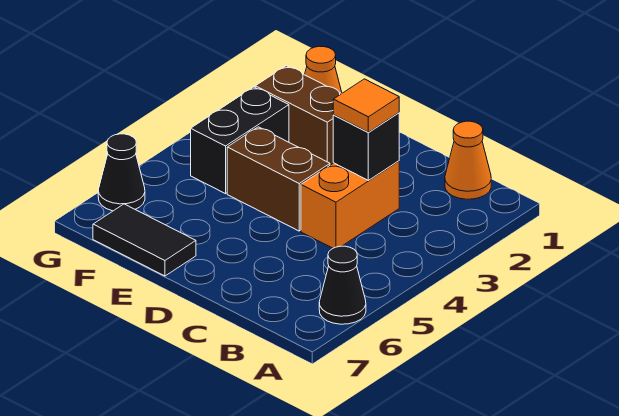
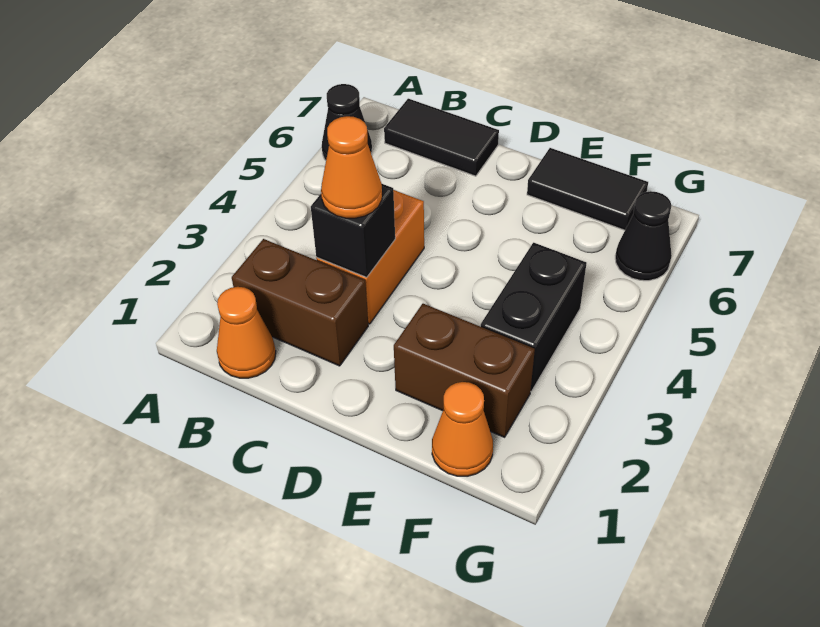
none -> black tile B7:C7 level 1
orange tile C3 level 3 -> orange cone C3 level 3
brown brick D4:E4 level 1 -> brown brick B2:C2 level 1

